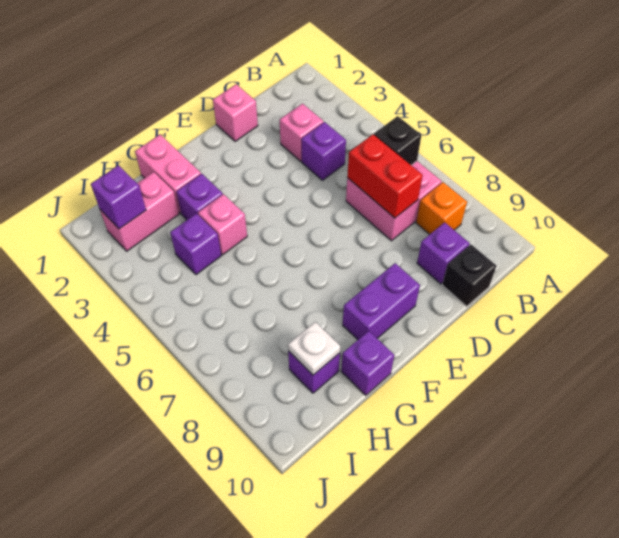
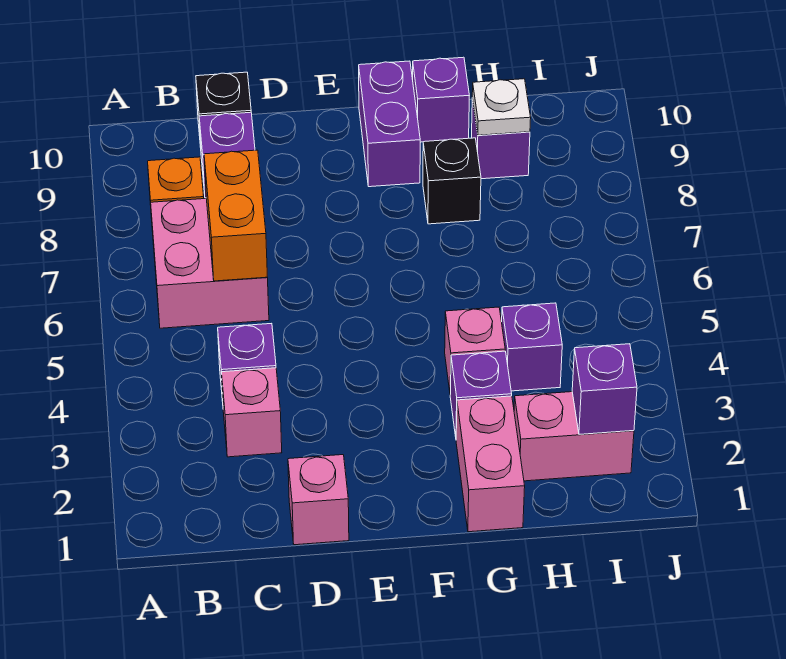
black brick B6 level 2 -> black brick G8 level 1
red brick C6:C7 level 2 -> orange brick C6:C7 level 2
purple brick E9:F9 level 1 -> purple brick F9:F10 level 1

